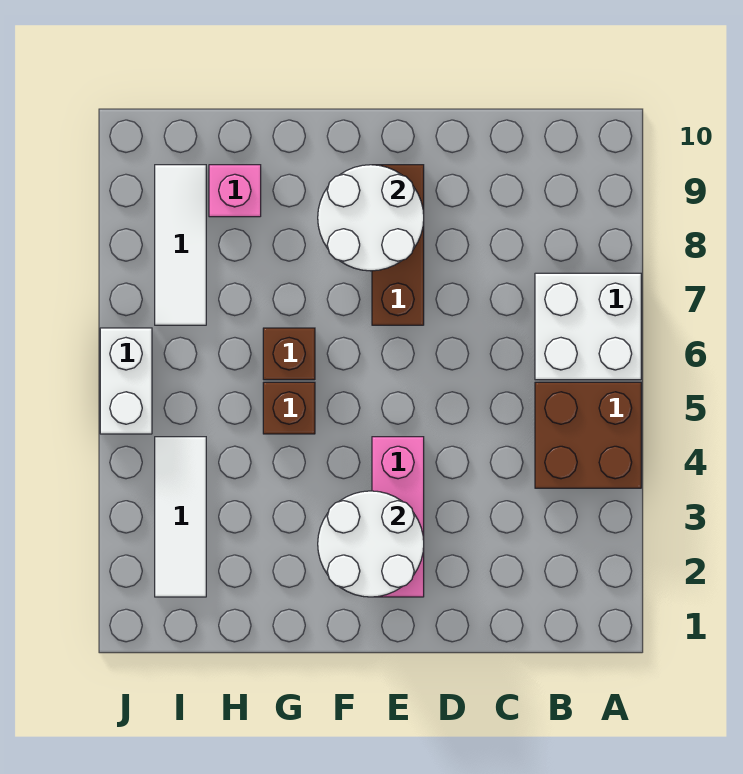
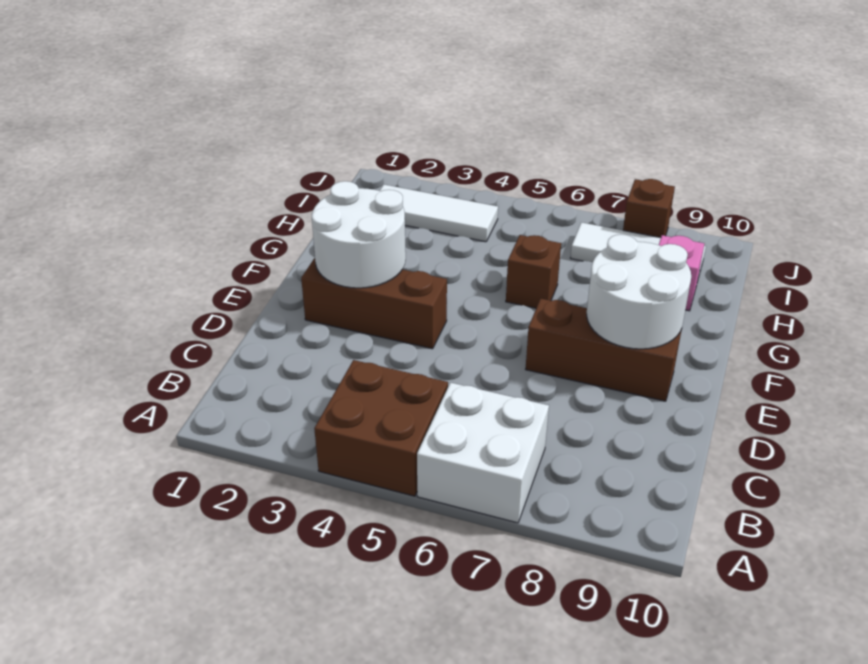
pink brick E2:E4 level 1 -> brown brick E2:E4 level 1
brown brick G5 level 1 -> brown brick J8 level 1
white brick J5:J6 level 1 -> none

